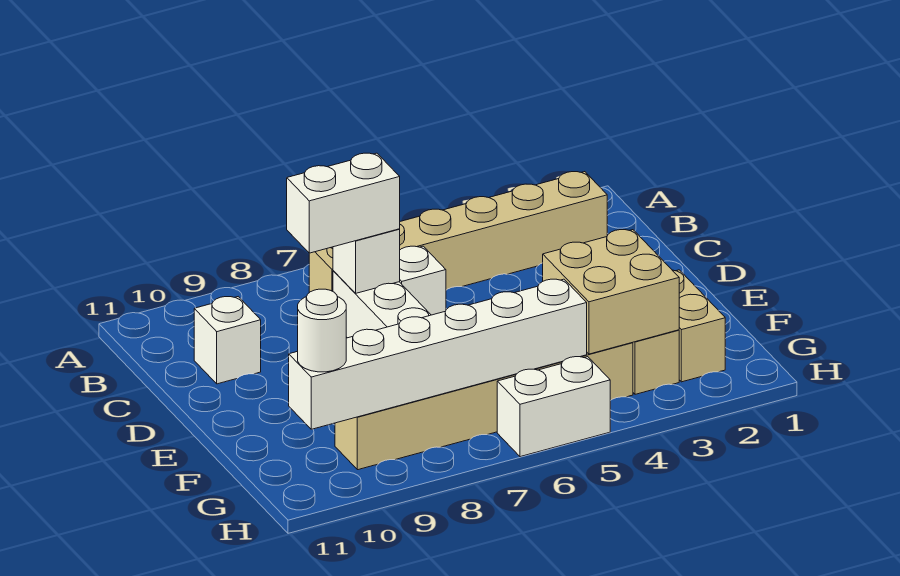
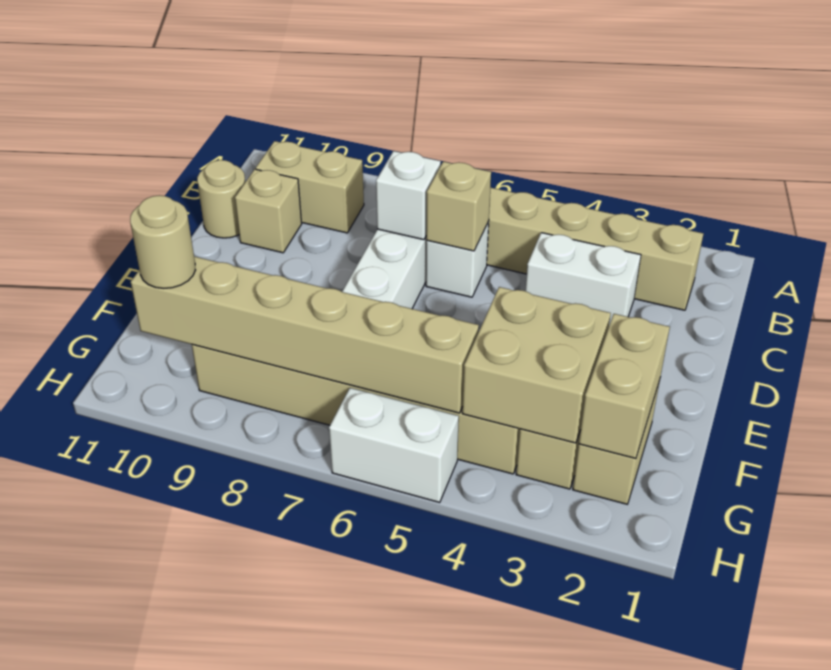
none -> tan brick B9:B10 level 1
none -> tan brick C6 level 2
white brick C7:C8 level 3 -> white brick C3:C4 level 1
white brick C10 level 1 -> tan brick C10 level 1
none -> tan round brick C11 level 1
none -> tan brick F2:G2 level 2
white brick G5:G10 level 2 -> tan brick G5:G10 level 2
white round brick G10 level 3 -> tan round brick G10 level 3

